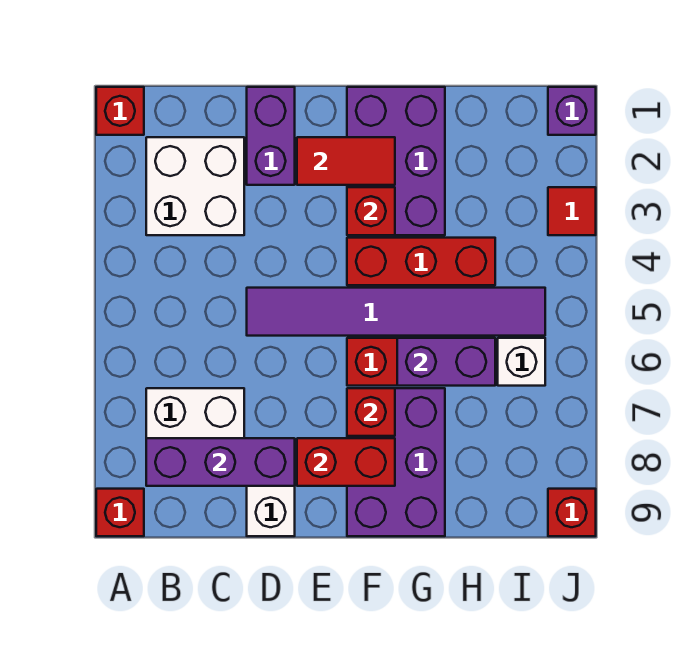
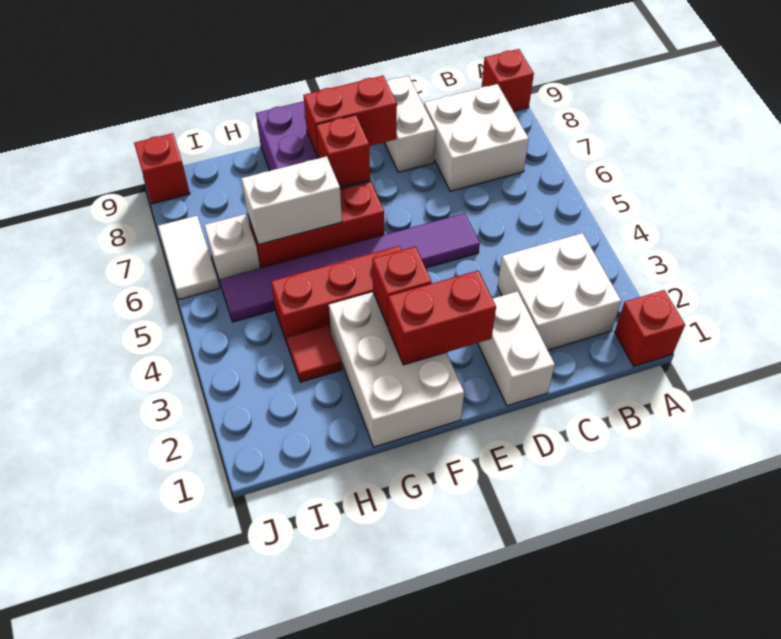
purple brick B8:D8 level 2 -> none
purple brick D1:D2 level 1 -> white brick D1:D2 level 1
red tile E2:F2 level 2 -> red brick E2:F2 level 2
purple brick F1:G3 level 1 -> white brick F1:G3 level 1
purple brick G6:H6 level 2 -> white brick G6:H6 level 2
purple brick J1 level 1 -> none
red tile J3 level 1 -> red tile H3 level 1
none -> white tile J6:J7 level 1

